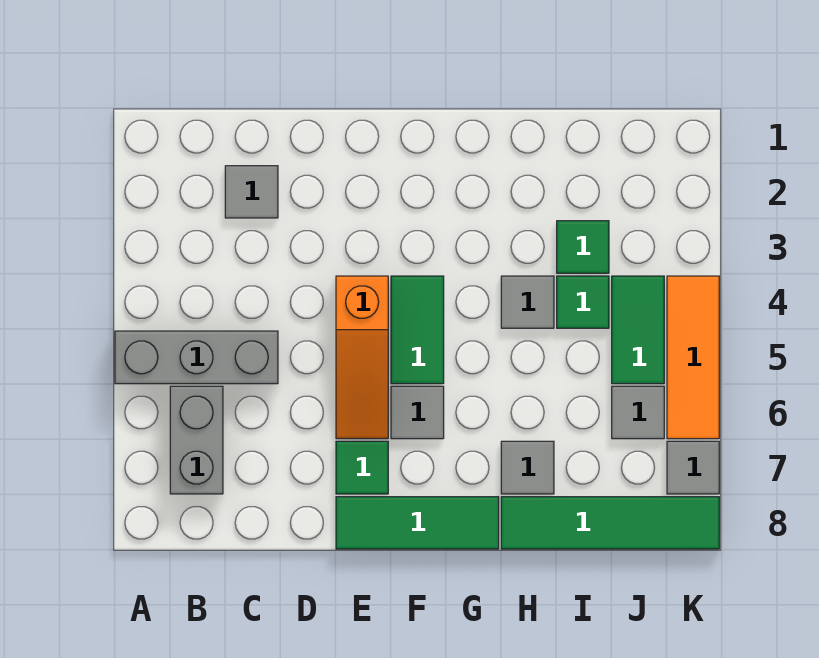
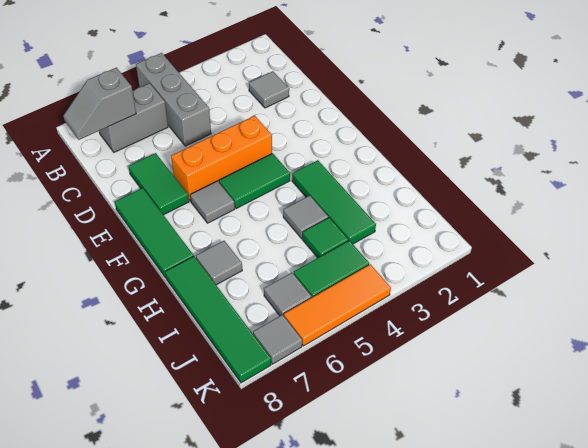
none -> grey slope B7:B8 level 2 top 7
orange slope E4:E6 level 1 top 4 -> orange brick E4:E6 level 1
green tile E7 level 1 -> green tile D7:E7 level 1
green tile I3 level 1 -> green tile G3:I3 level 1

